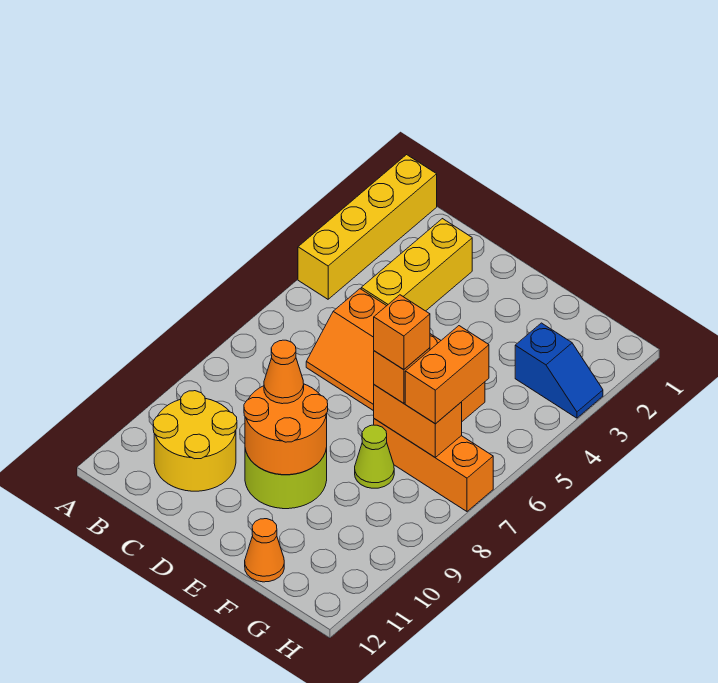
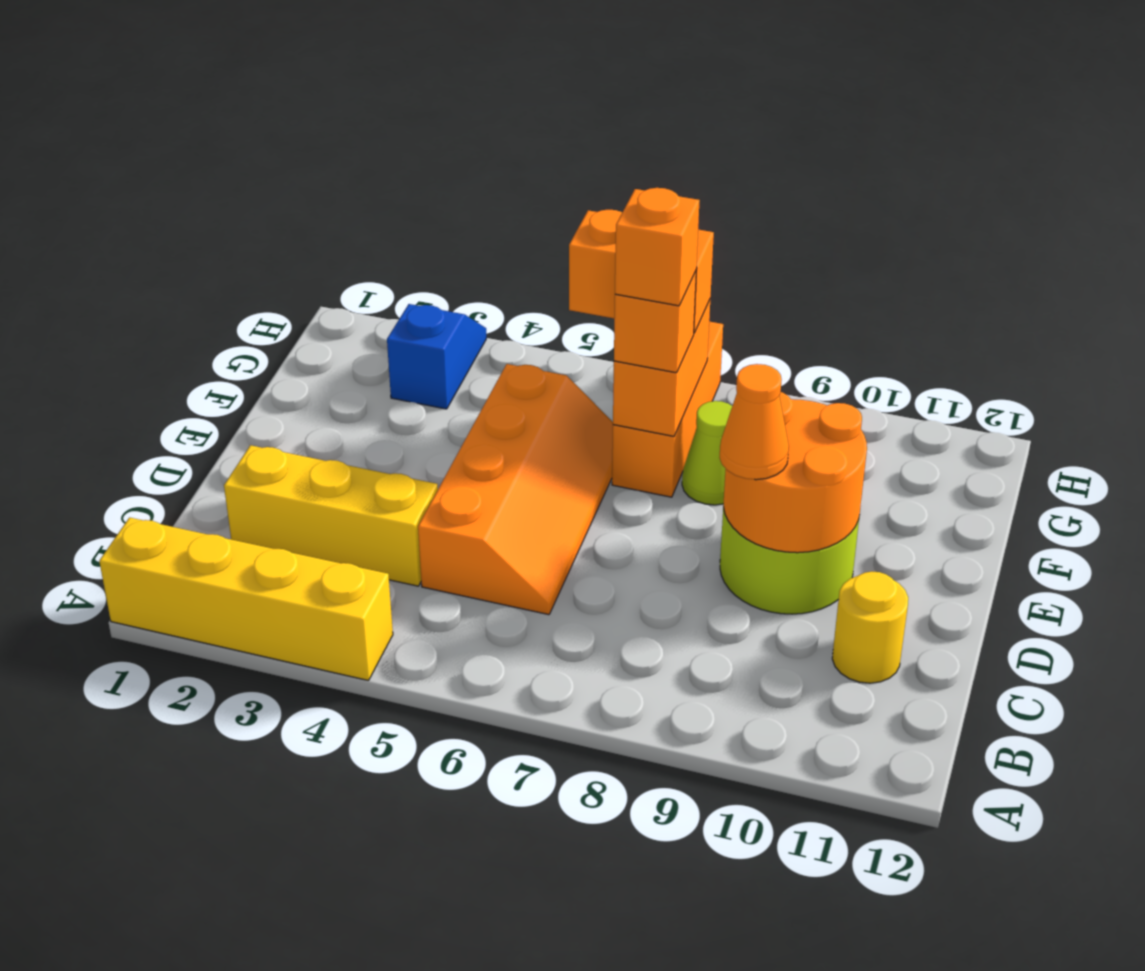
yellow round brick B10:C11 level 1 -> yellow round brick C11 level 1
orange cone F12 level 1 -> none

